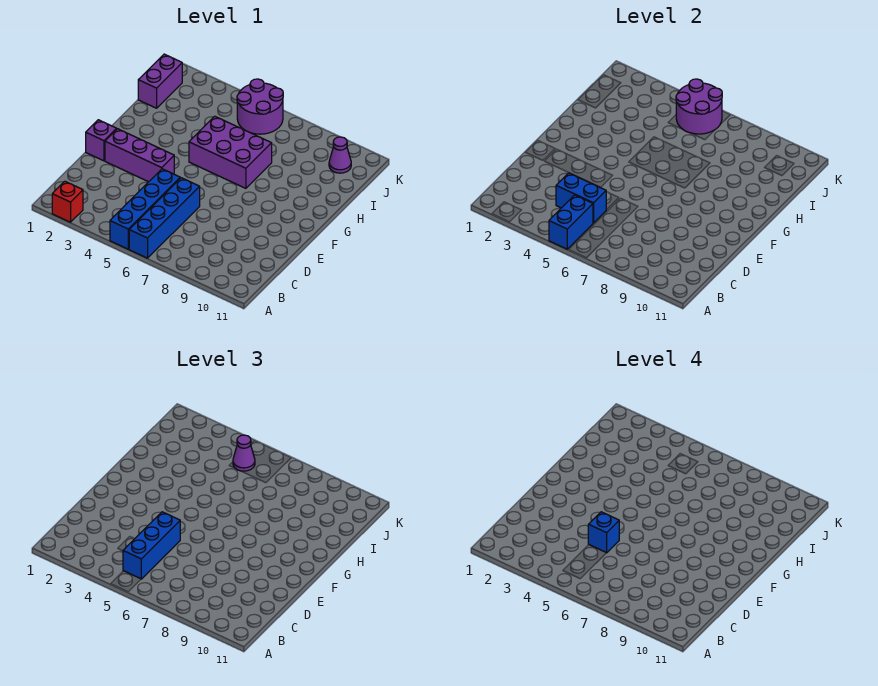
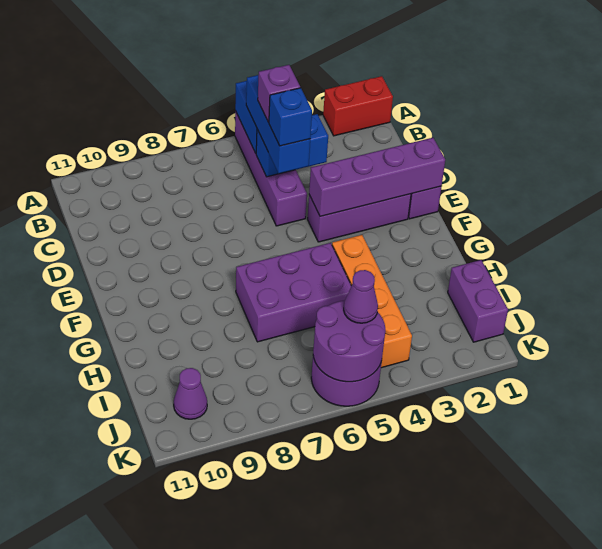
red brick A2 level 1 -> red brick A1:A2 level 1
blue brick A5:D5 level 1 -> purple brick A5:D5 level 1
blue brick A6:D6 level 1 -> none
none -> purple brick C5 level 4
none -> purple brick E1:E4 level 2
none -> orange brick G4:J4 level 1

